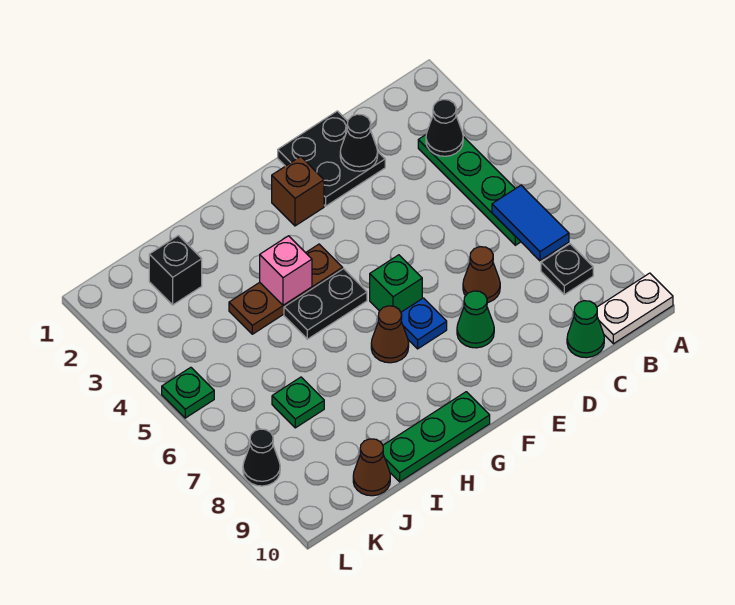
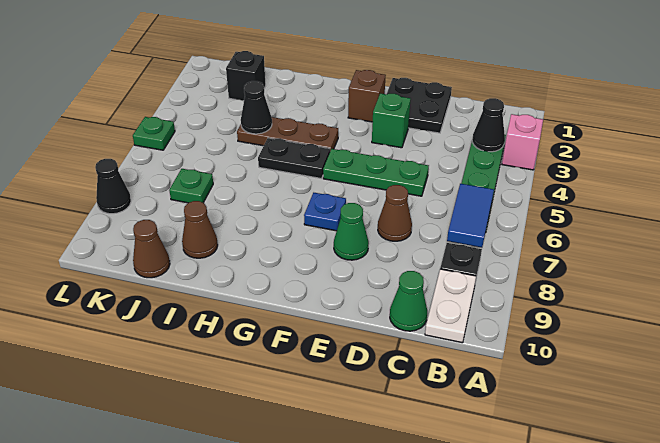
white plate A10:B10 level 1 -> white plate B9:B10 level 1
black cone D2 level 2 -> black cone I4 level 2
green brick F6 level 1 -> green brick E3 level 1
brown cone G7 level 1 -> brown cone I9 level 1
green plate G10:I10 level 1 -> green plate D5:F5 level 1
pink brick H4 level 2 -> pink brick A3 level 1

